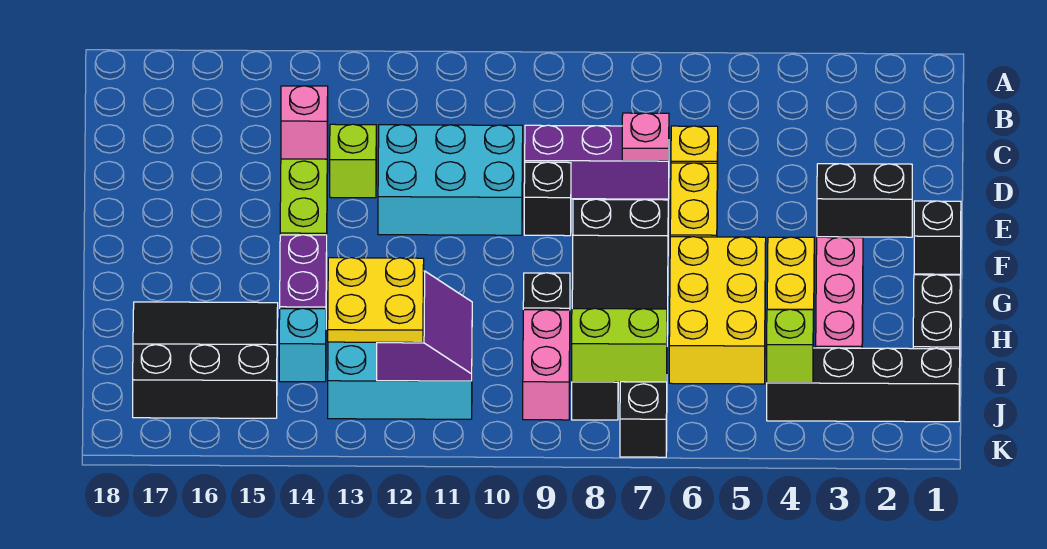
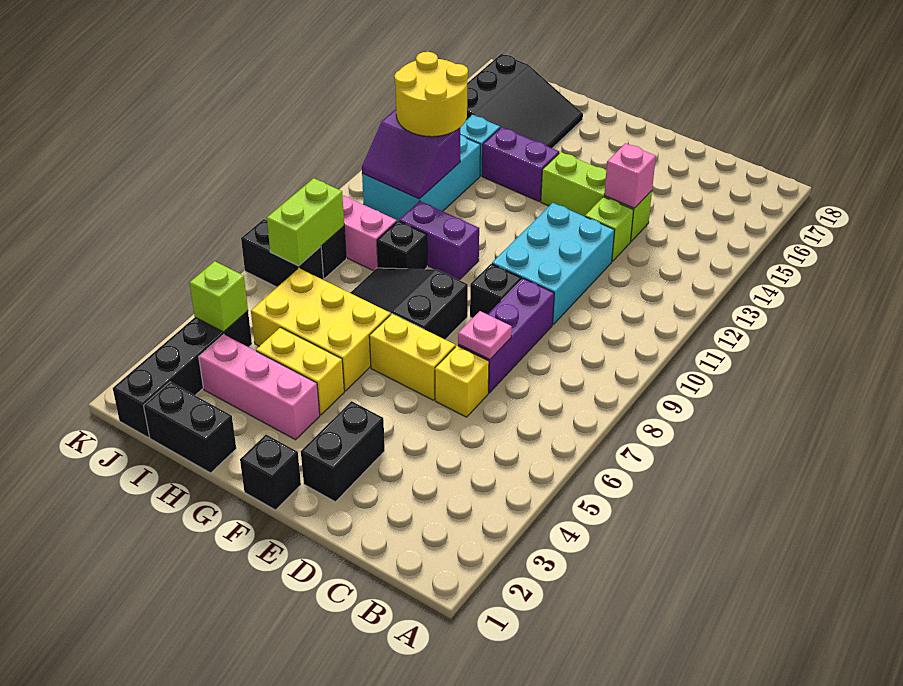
none -> purple brick G10:H10 level 1
yellow plate I12:J13 level 3 -> yellow round brick I12:J13 level 3

